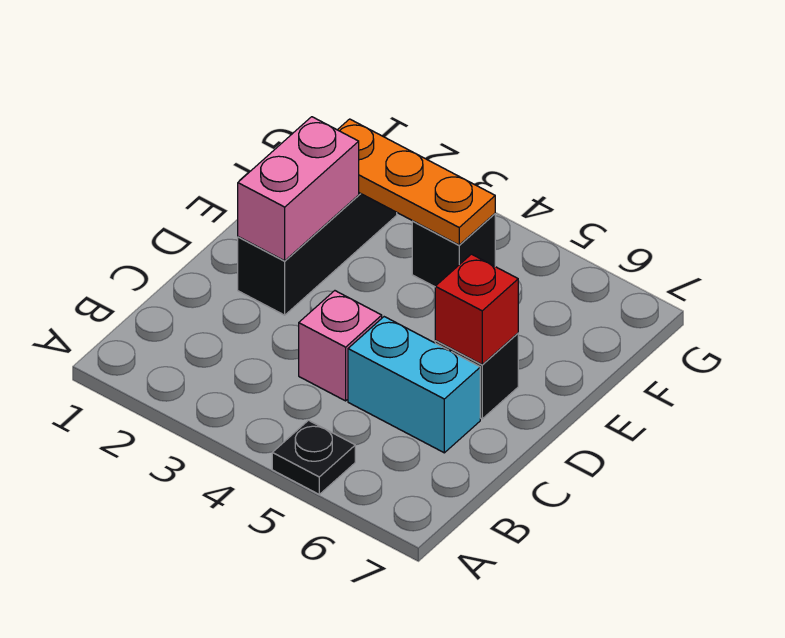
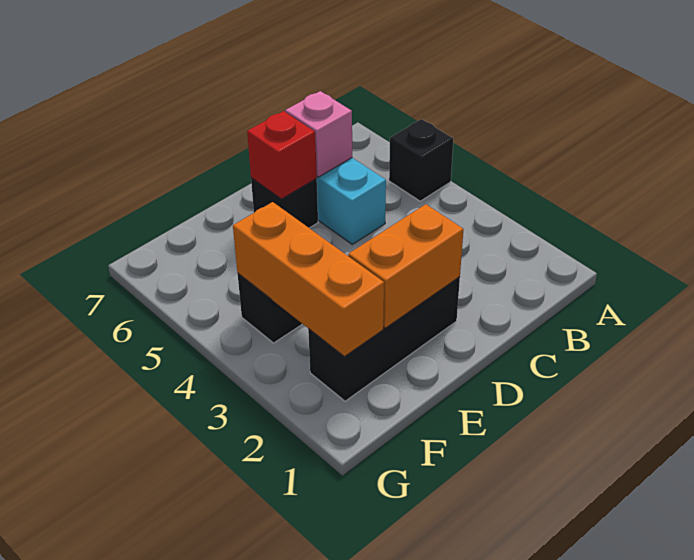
black plate A5 level 1 -> black brick A5 level 1
pink brick C4 level 1 -> pink brick C6 level 2
pink brick D2:E2 level 2 -> orange brick D2:E2 level 2
orange plate F2:F4 level 2 -> orange brick F2:F4 level 2

